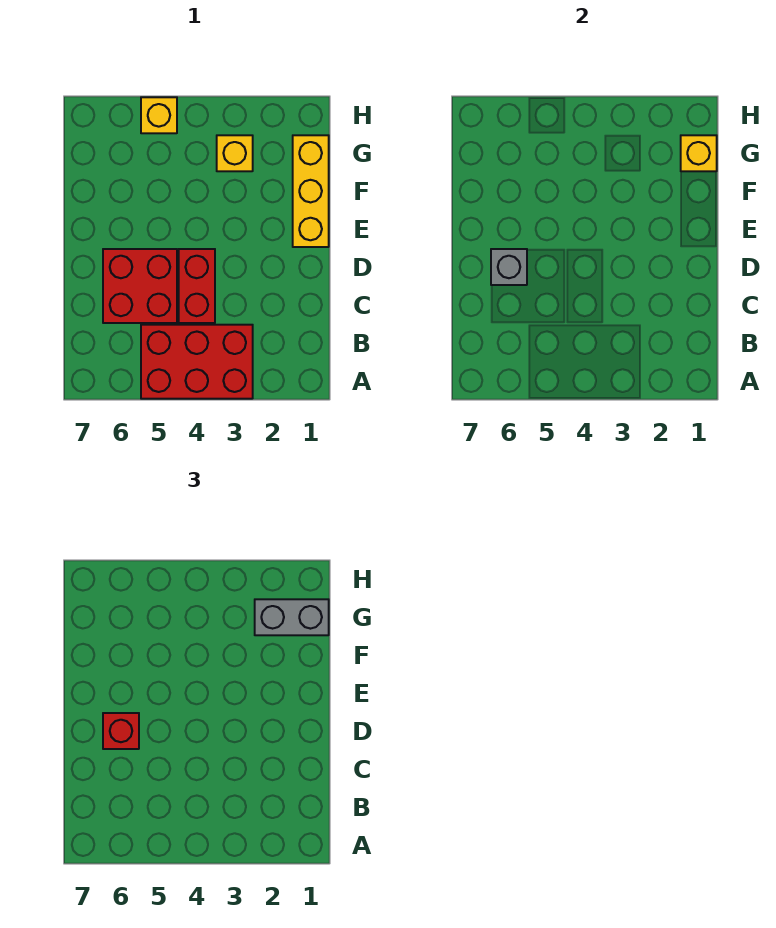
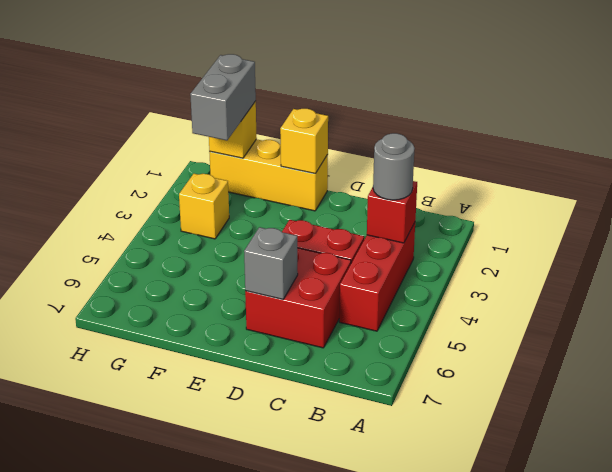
red brick A3:B5 level 1 -> red brick B3:B5 level 1
none -> grey round brick B3 level 3
red brick D6 level 3 -> red brick B3 level 2
yellow brick H5 level 1 -> yellow brick E1 level 2

